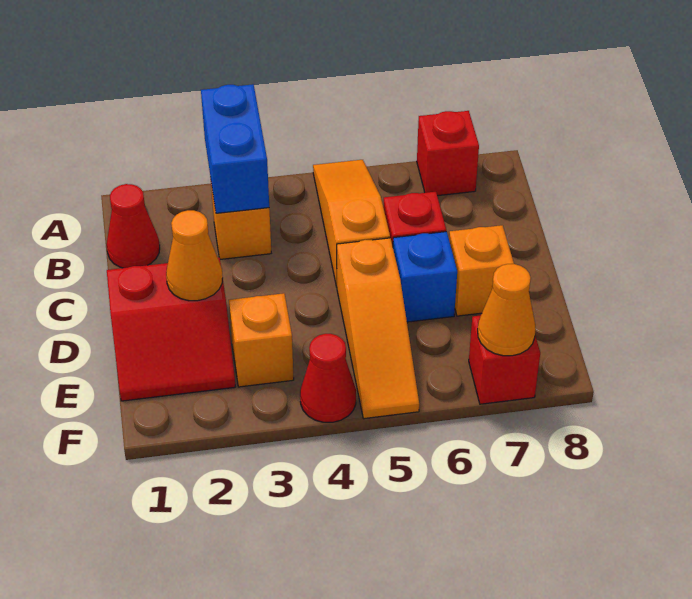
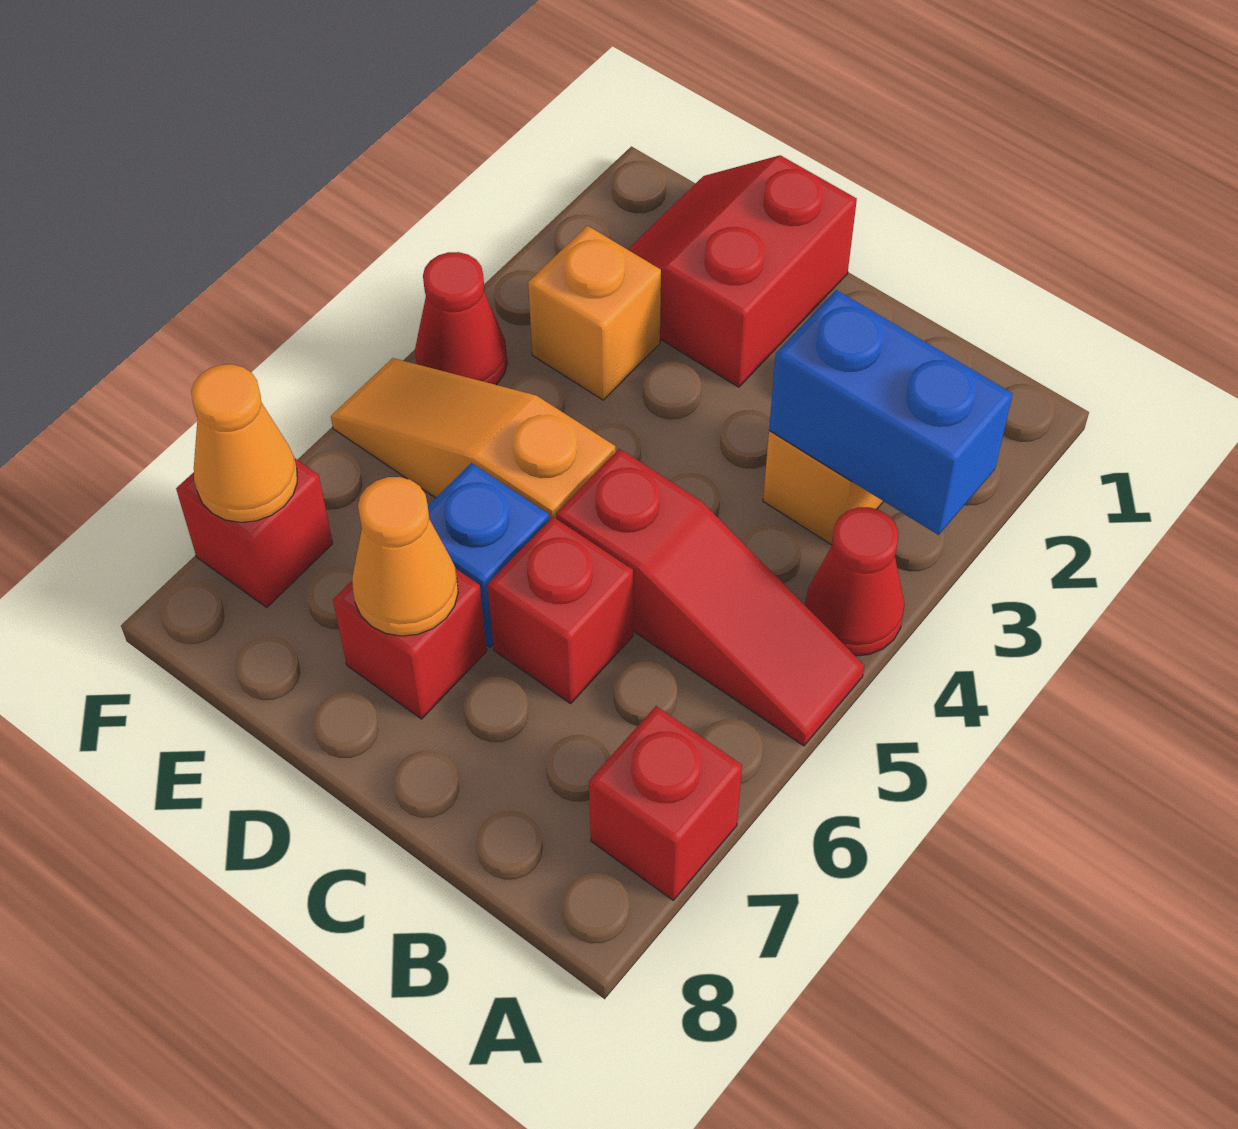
orange slope A5:C5 level 1 top C -> red slope A5:C5 level 1 top C
red cone B1 level 1 -> red cone A4 level 1
orange cone D2 level 2 -> orange cone D7 level 2
orange brick D7 level 1 -> red brick D7 level 1

